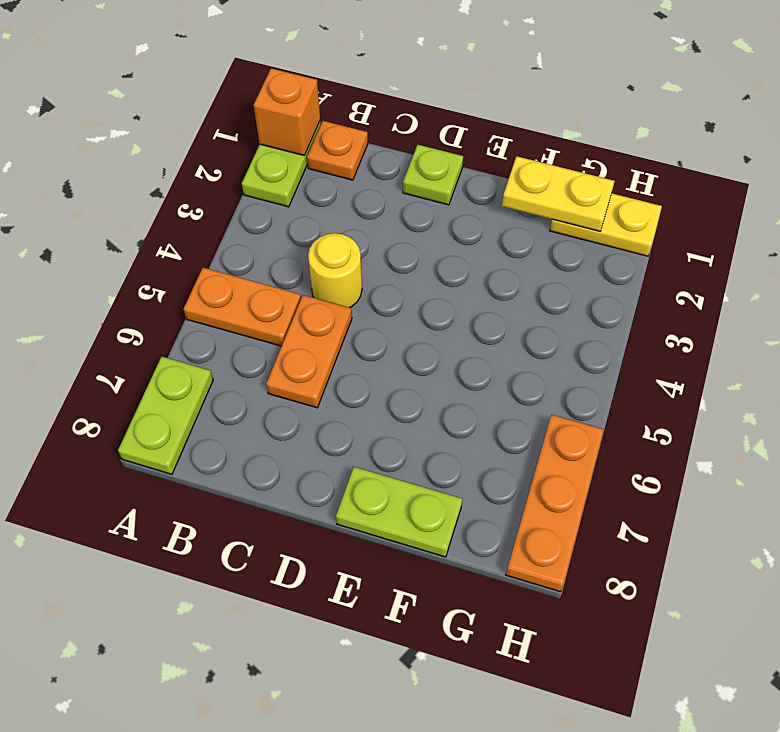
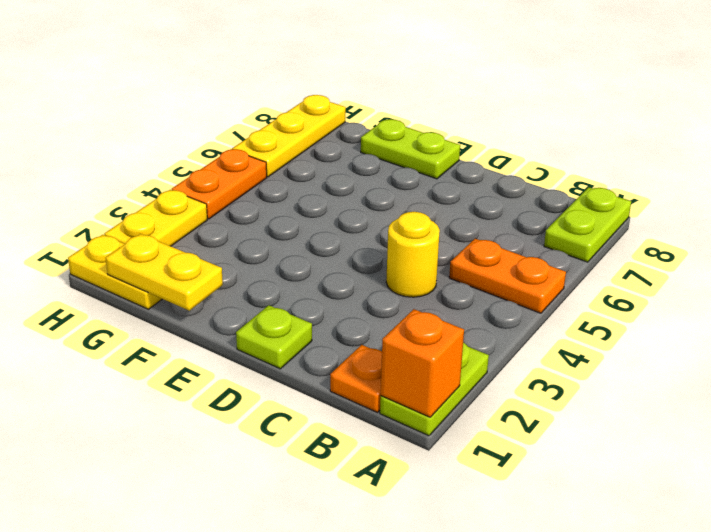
orange plate C5:C6 level 1 -> orange plate H4:H5 level 1
none -> yellow plate H2:H3 level 1
orange plate H6:H8 level 1 -> yellow plate H6:H8 level 1

